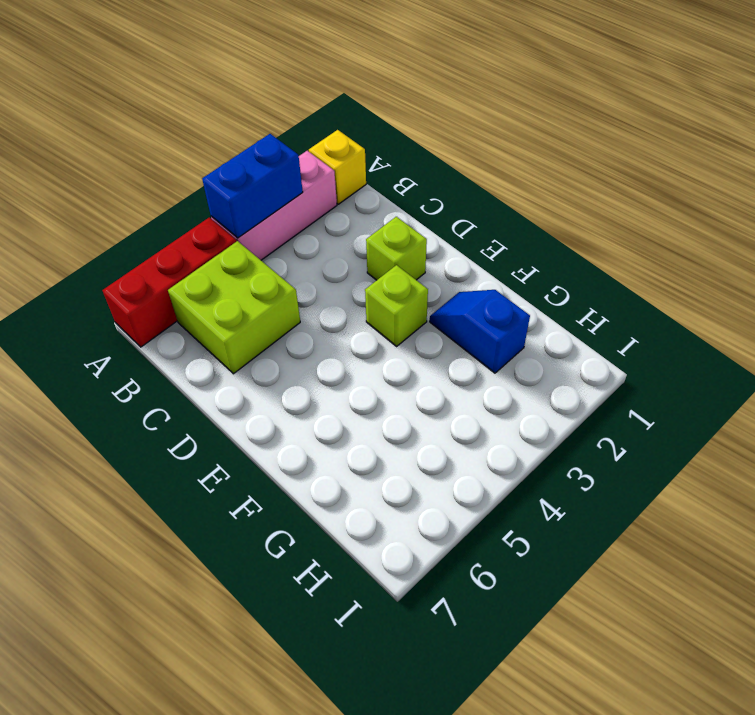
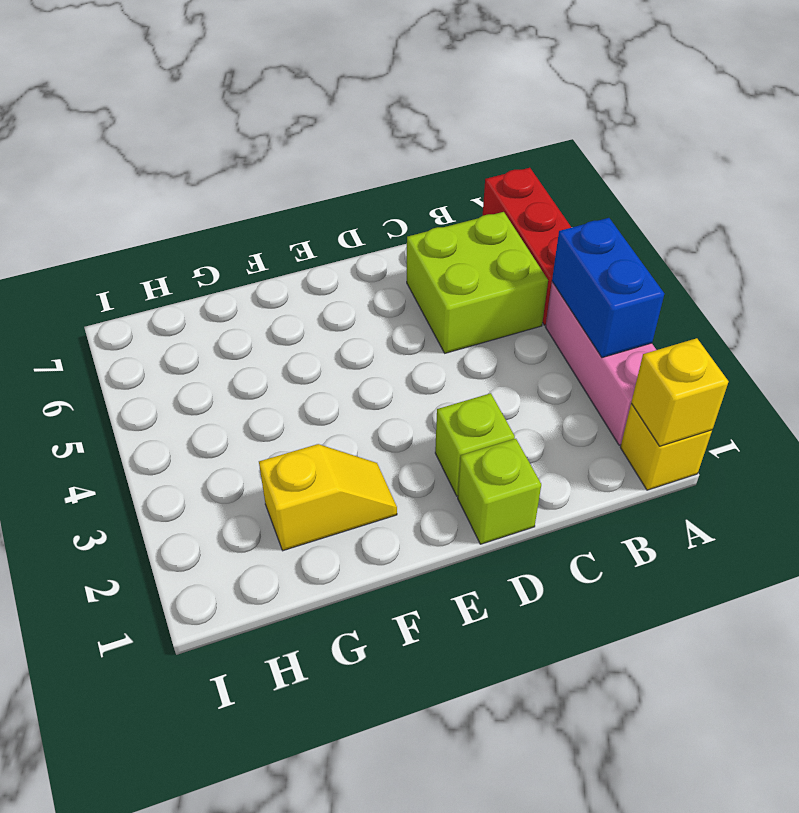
none -> yellow brick A1 level 2
lime brick E3 level 1 -> lime brick D1 level 1
blue slope F2:G2 level 1 top G -> yellow slope F2:G2 level 1 top G

